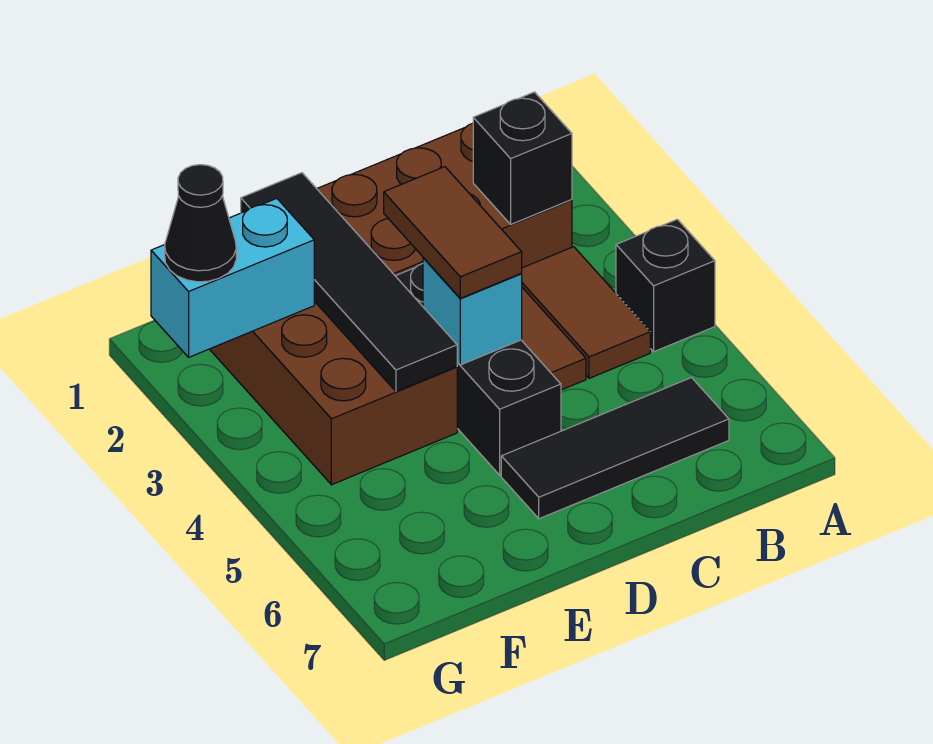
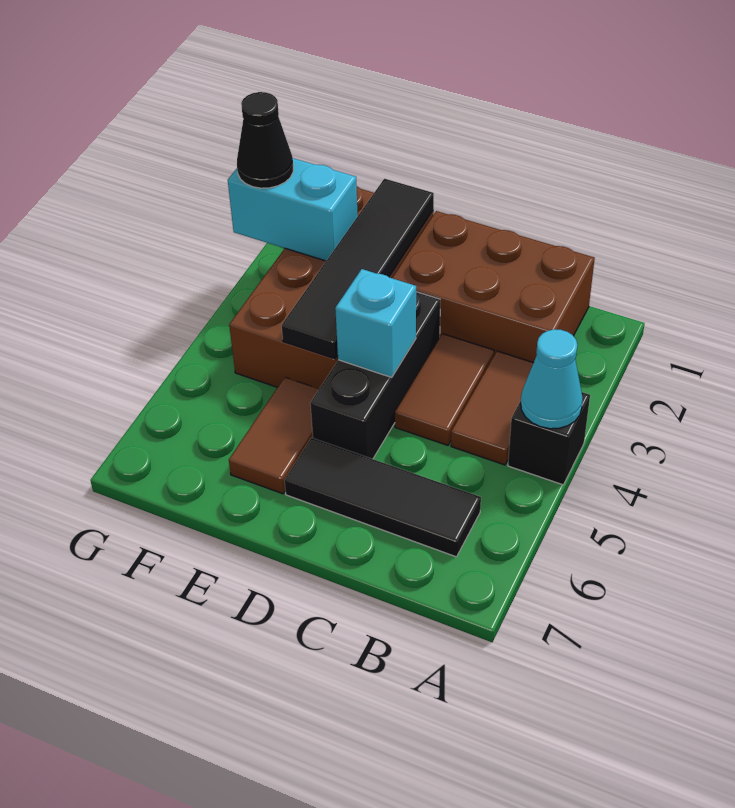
none -> cyan cone A4 level 2
black brick B2 level 2 -> none
brown tile D3:D4 level 3 -> brown tile E5:E6 level 1

